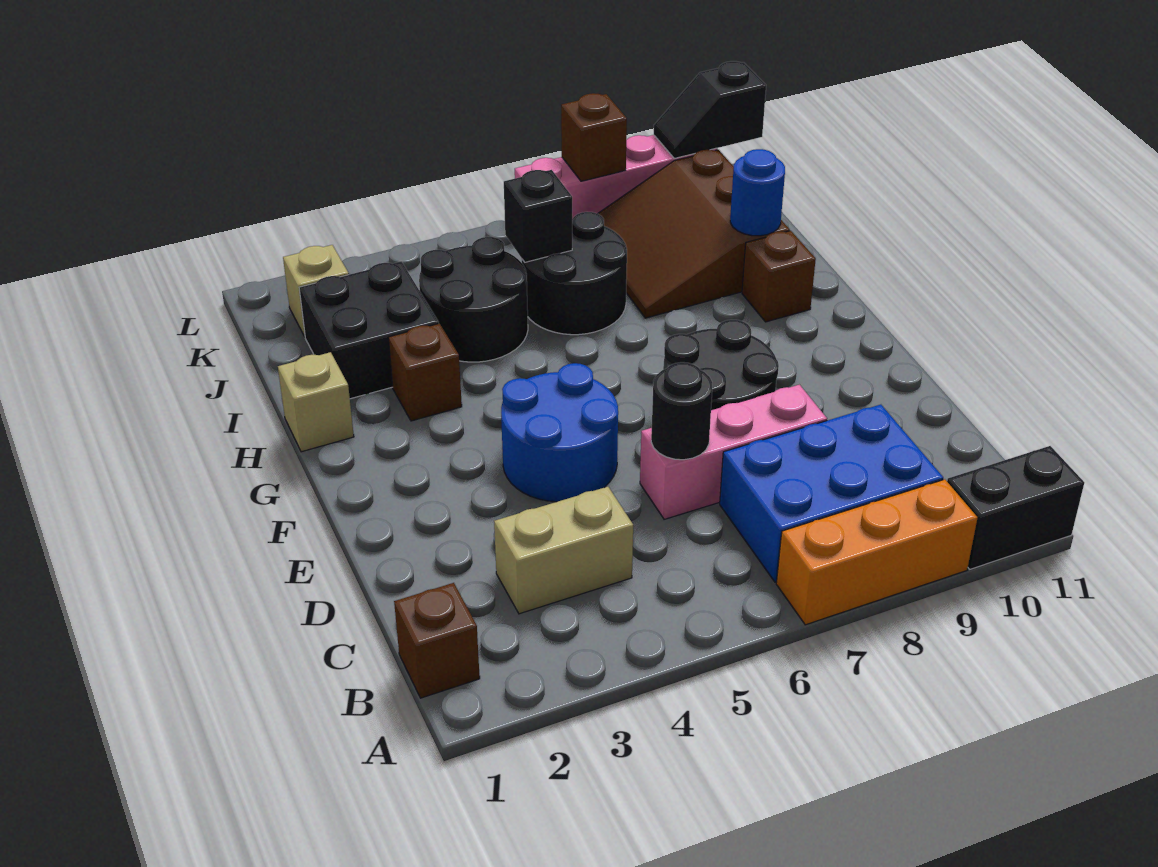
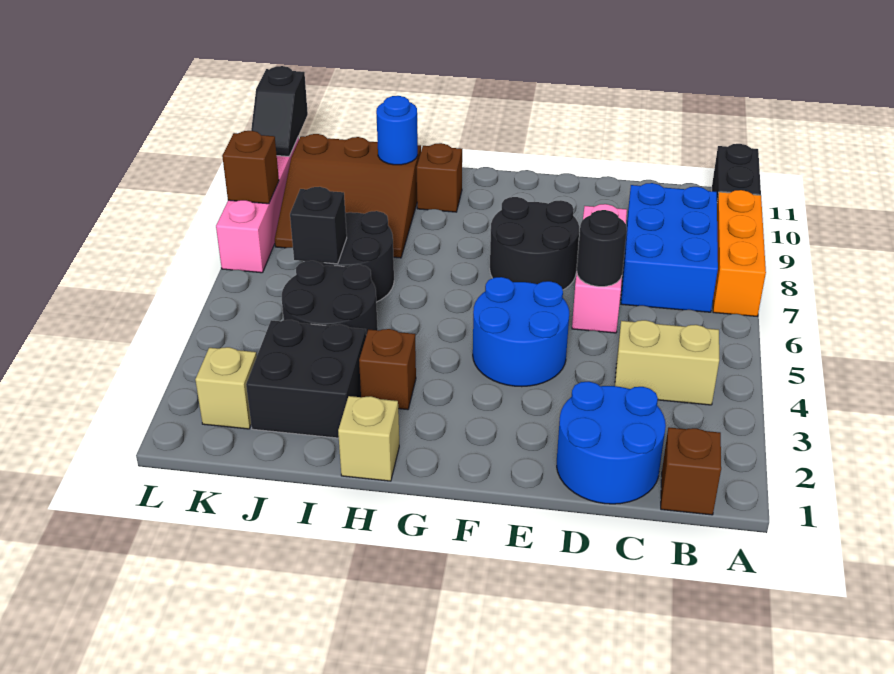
none -> blue round brick C1:D2 level 1
tan brick C3:C4 level 1 -> tan brick B4:C4 level 1

